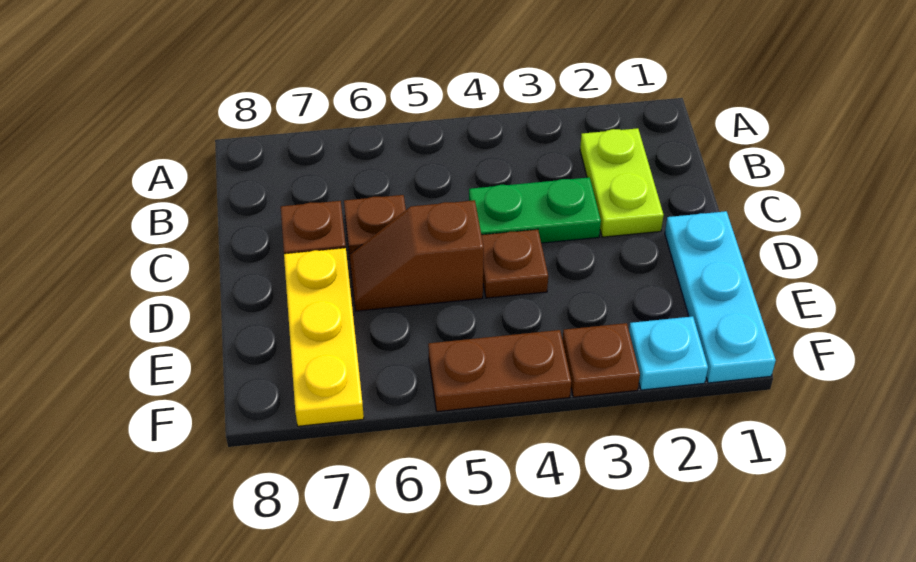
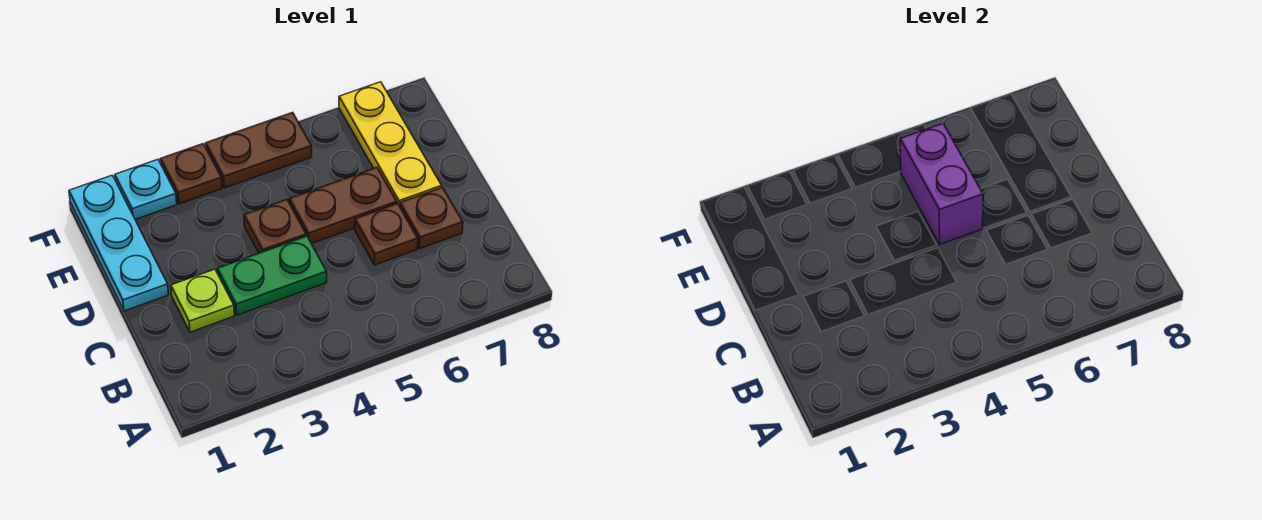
lime plate B2:C2 level 1 -> lime plate C2 level 1
brown slope D5:D6 level 1 top 5 -> brown plate D5:D6 level 1
none -> purple brick D5:E5 level 2

